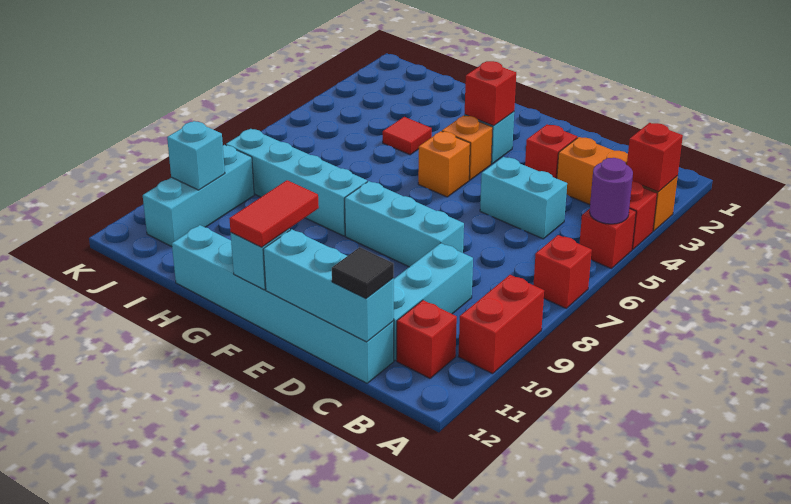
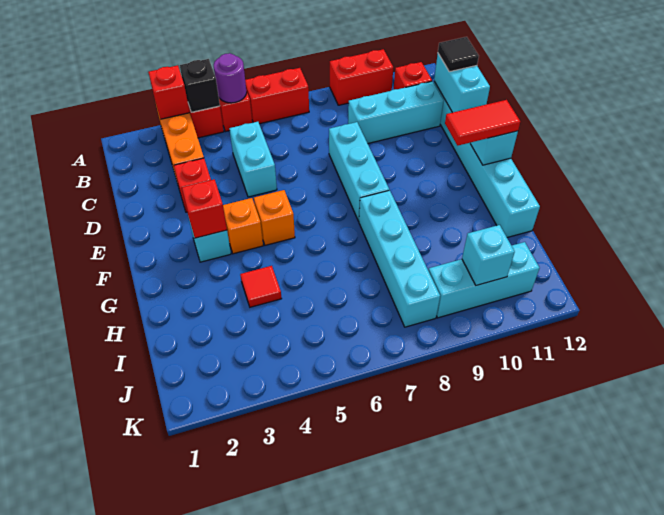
none -> black brick A4 level 2
red brick A7 level 1 -> red brick A6:A7 level 1
cyan brick C12:E12 level 2 -> cyan brick C12:D12 level 2

